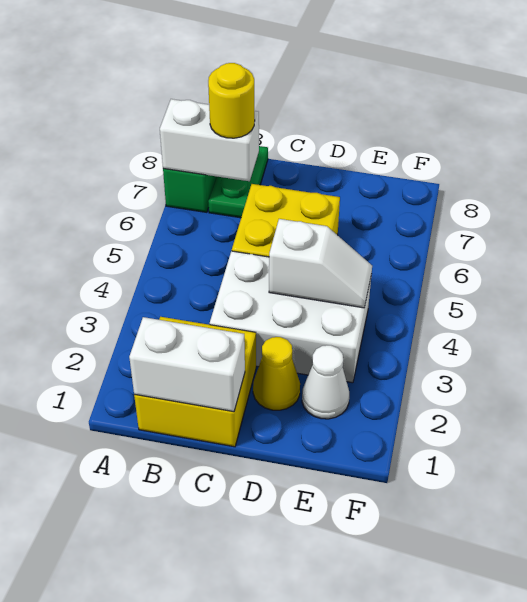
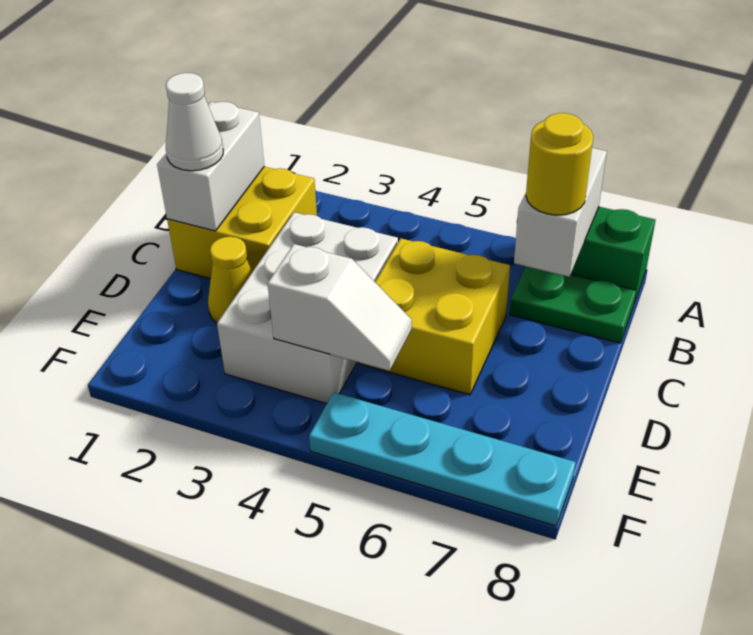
white slope D4:E4 level 2 top D -> white slope E4:E5 level 2 top 4
white cone E2 level 1 -> white cone C1 level 3
none -> cyan plate F5:F8 level 1

